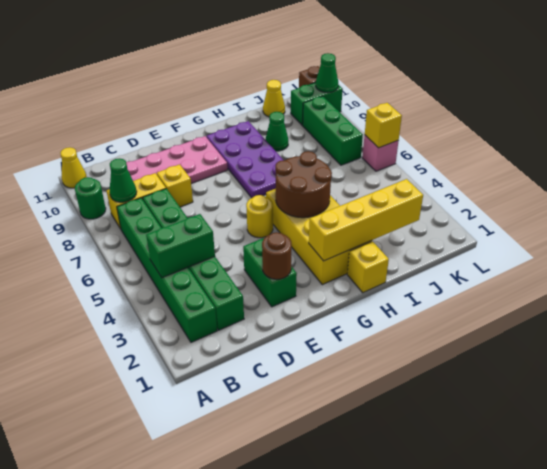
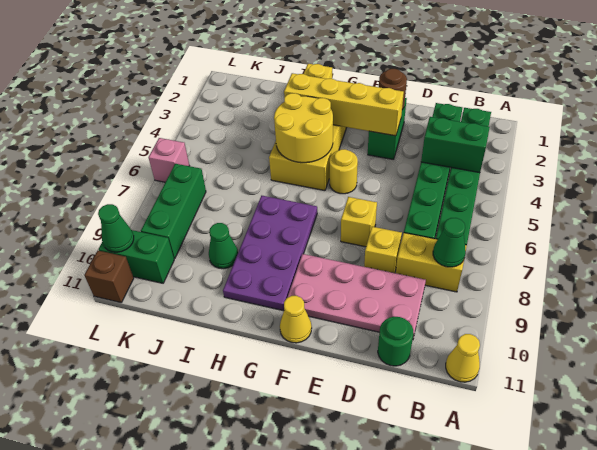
green round brick A9 level 1 -> green round brick C11 level 1
yellow brick G2:J2 level 2 -> yellow brick E3:H3 level 2
brown round brick G4:H5 level 2 -> yellow round brick G4:H5 level 2
yellow cone J11 level 1 -> yellow cone F11 level 1
yellow brick L6 level 2 -> yellow brick E7 level 1

